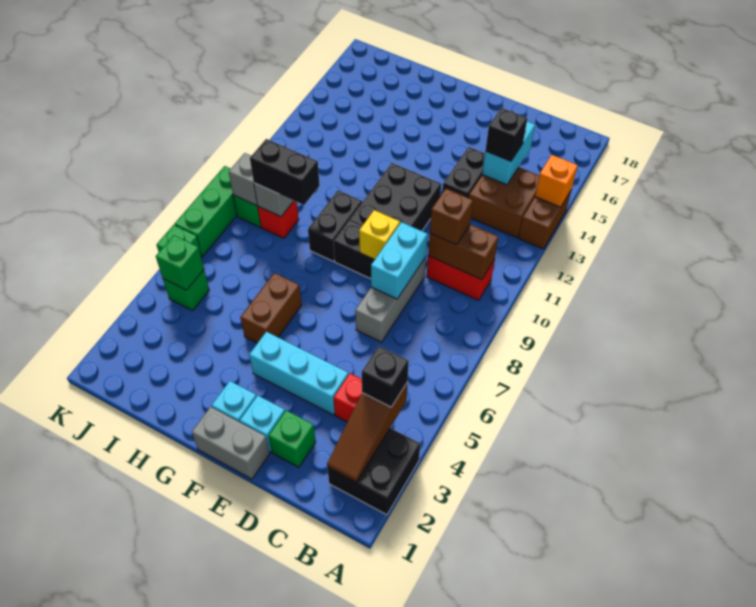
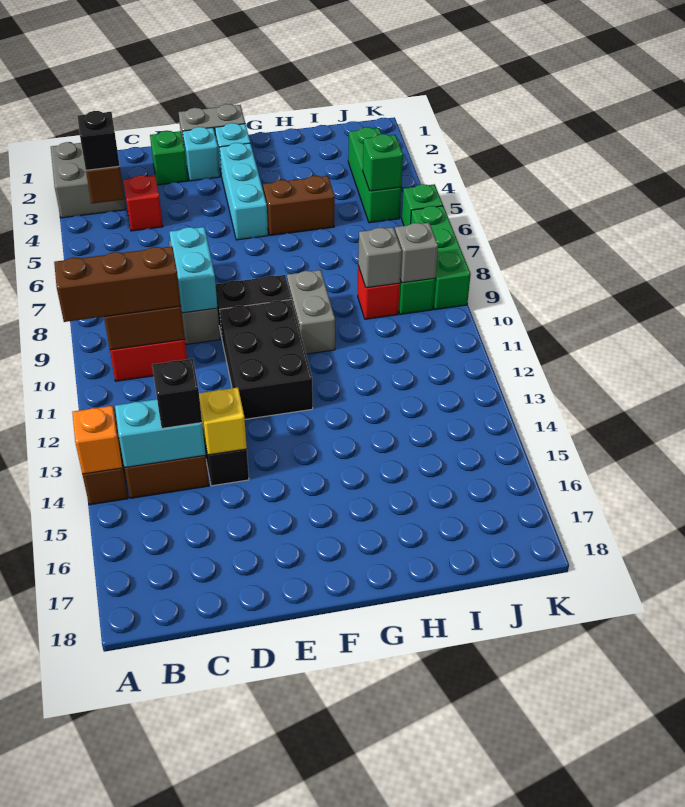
black brick A2:B3 level 1 -> grey brick A2:B3 level 1
brown brick C10 level 3 -> brown brick A10:C10 level 3
cyan brick C14:C15 level 2 -> cyan brick B14:C14 level 2
cyan brick D4:F4 level 1 -> cyan brick F3:F5 level 1
yellow brick E9 level 2 -> yellow brick D14 level 2
brown brick G5:G6 level 1 -> brown brick G5:H5 level 1
black brick G9:G10 level 1 -> grey brick G9:G10 level 1
black brick H9:I9 level 3 -> none
green brick J5 level 1 -> green brick J3:J5 level 1

